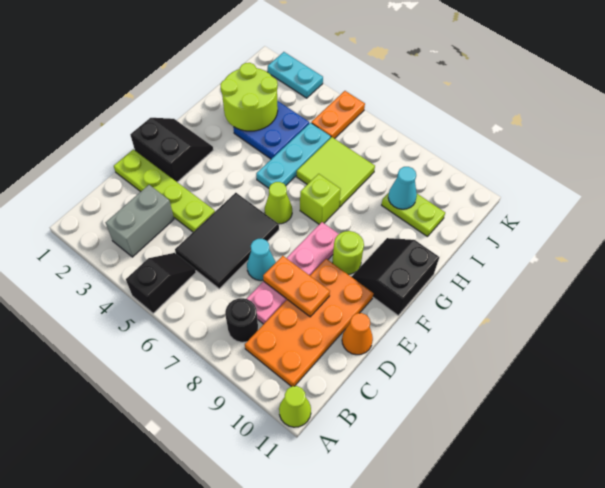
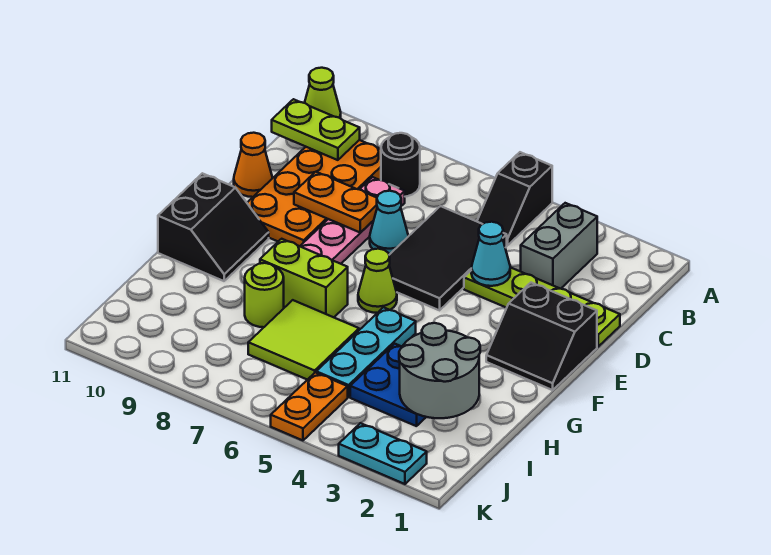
lime round brick F9 level 1 -> lime round brick H8 level 1
lime brick G7 level 1 -> lime brick G7:G8 level 1
lime round brick H2:I3 level 2 -> grey round brick H2:I3 level 2
lime plate I9:I10 level 1 -> lime plate B10:B11 level 2
cyan cone I9 level 2 -> cyan cone D4 level 2

